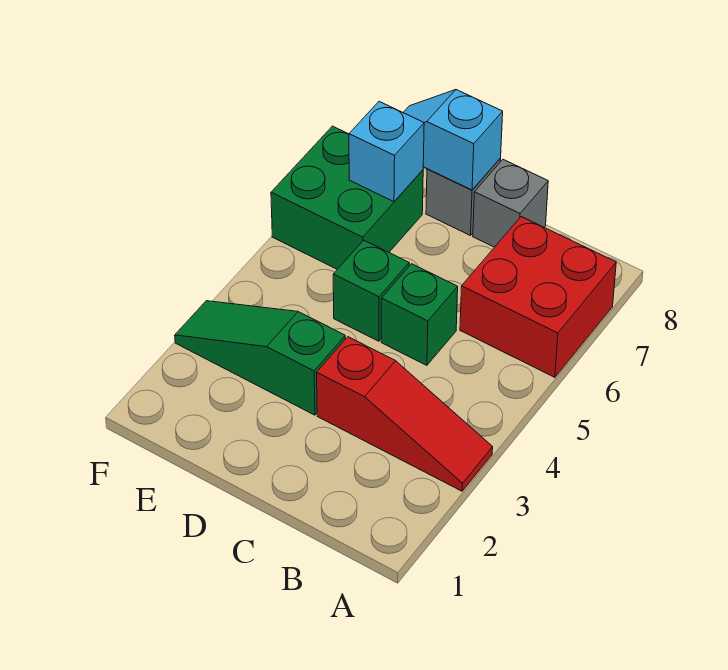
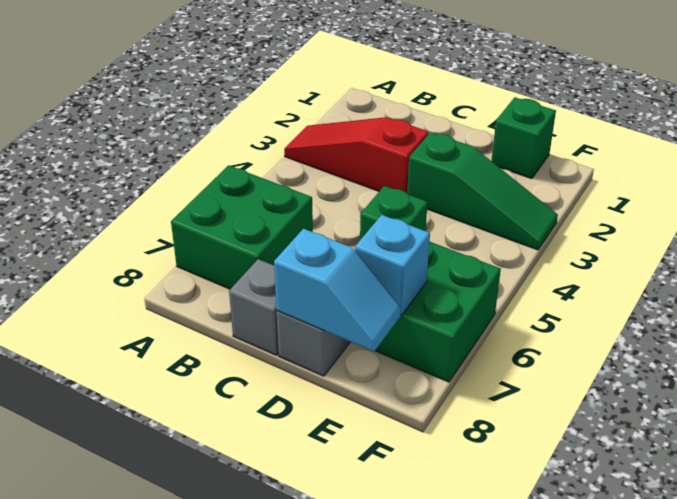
red brick A6:B7 level 1 -> green brick A6:B7 level 1
green brick C5 level 1 -> green brick E1 level 1

